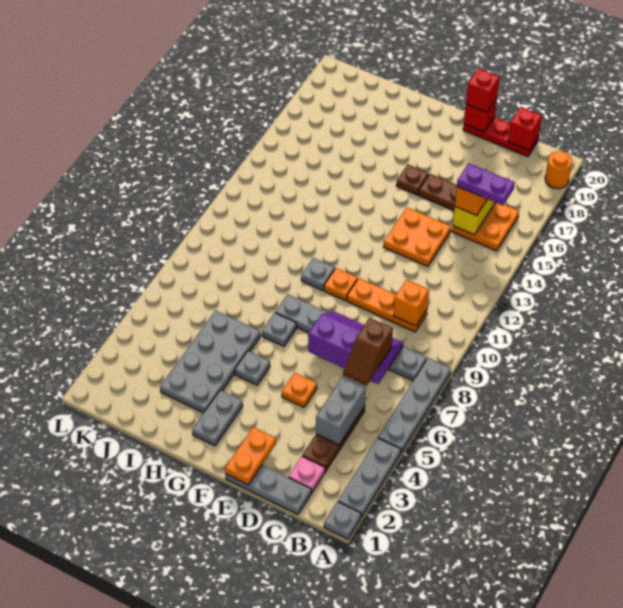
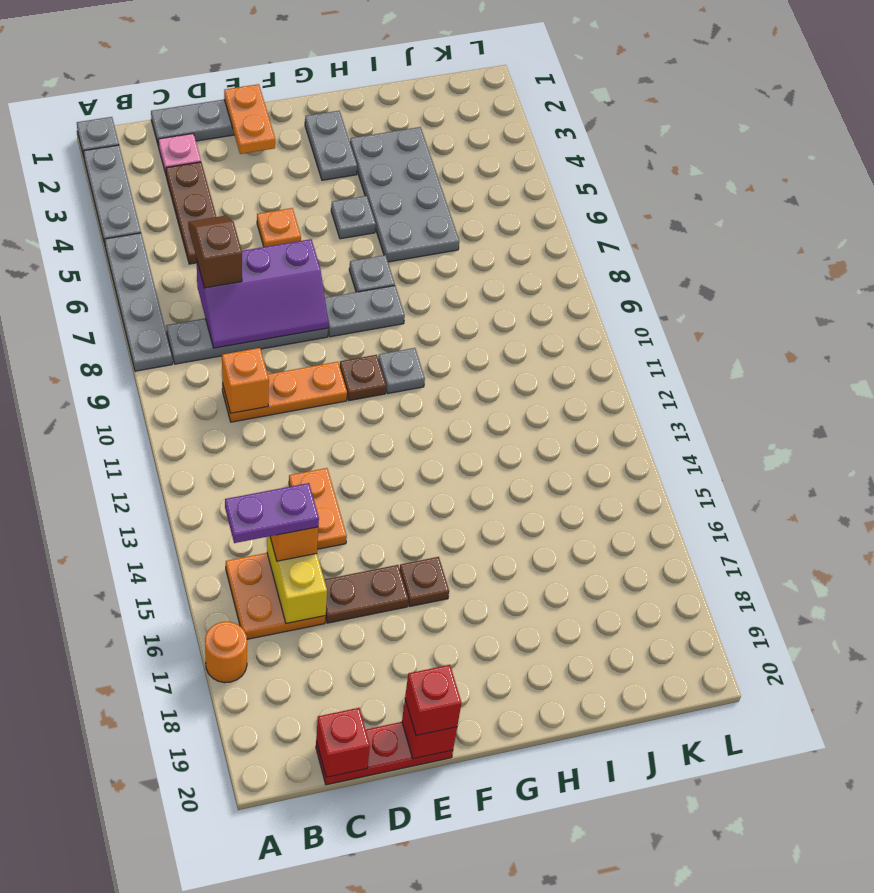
orange round brick A19 level 1 -> orange round brick A17 level 1
grey brick C4:C5 level 2 -> none
orange plate D13:E14 level 1 -> orange plate D13:D14 level 1
orange plate F10 level 1 -> brown plate F10 level 1

